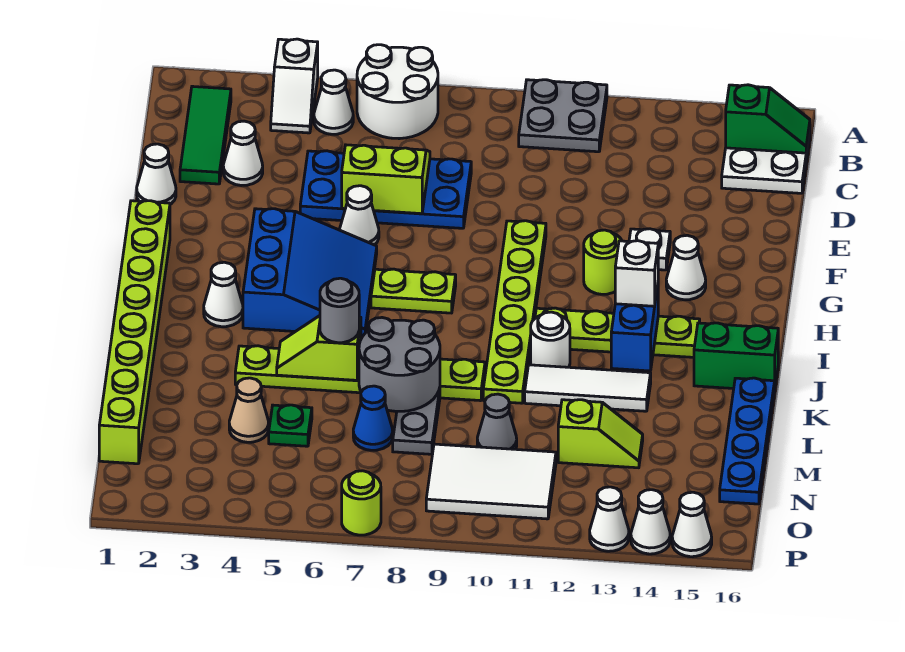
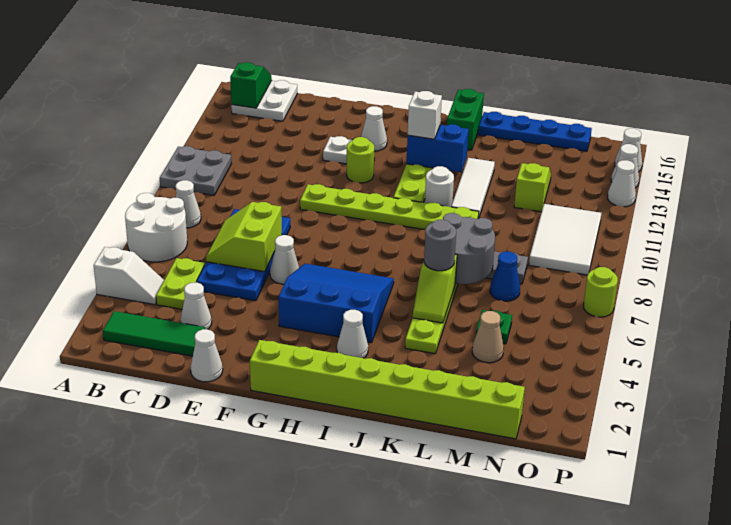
white cone B5 level 1 -> white cone B8 level 1
lime plate H7:H8 level 1 -> lime plate C4:C5 level 1
grey cone M10 level 1 -> none

